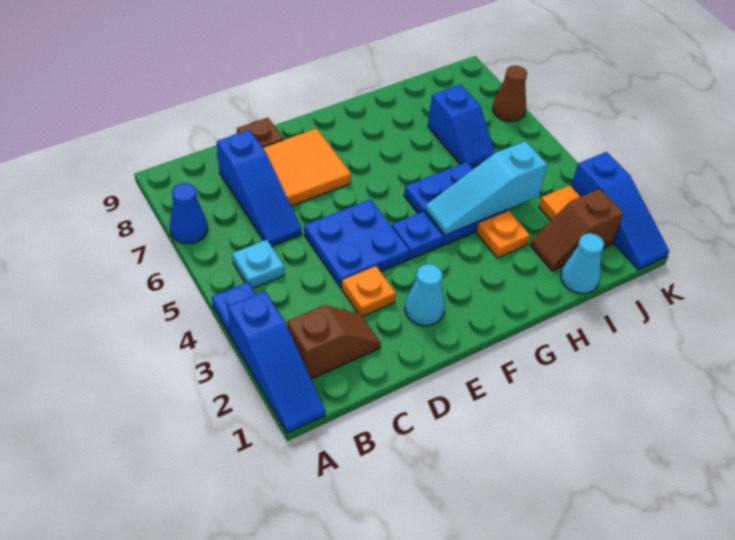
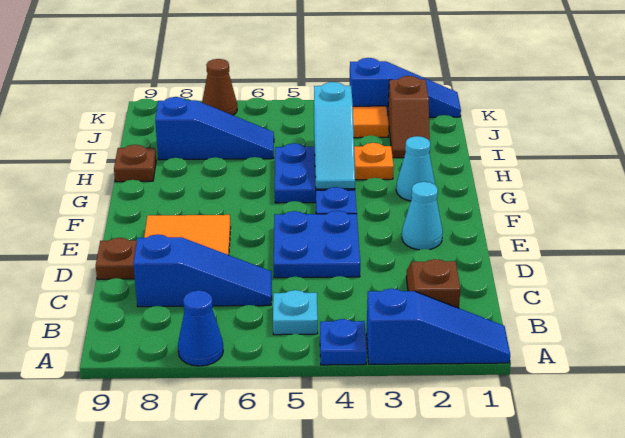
orange plate D3 level 1 -> none
none -> brown plate H9 level 1
cyan cone I1 level 1 -> cyan cone G2 level 1
blue slope I6:I7 level 1 top 7 -> blue slope I6:I8 level 1 top 8

